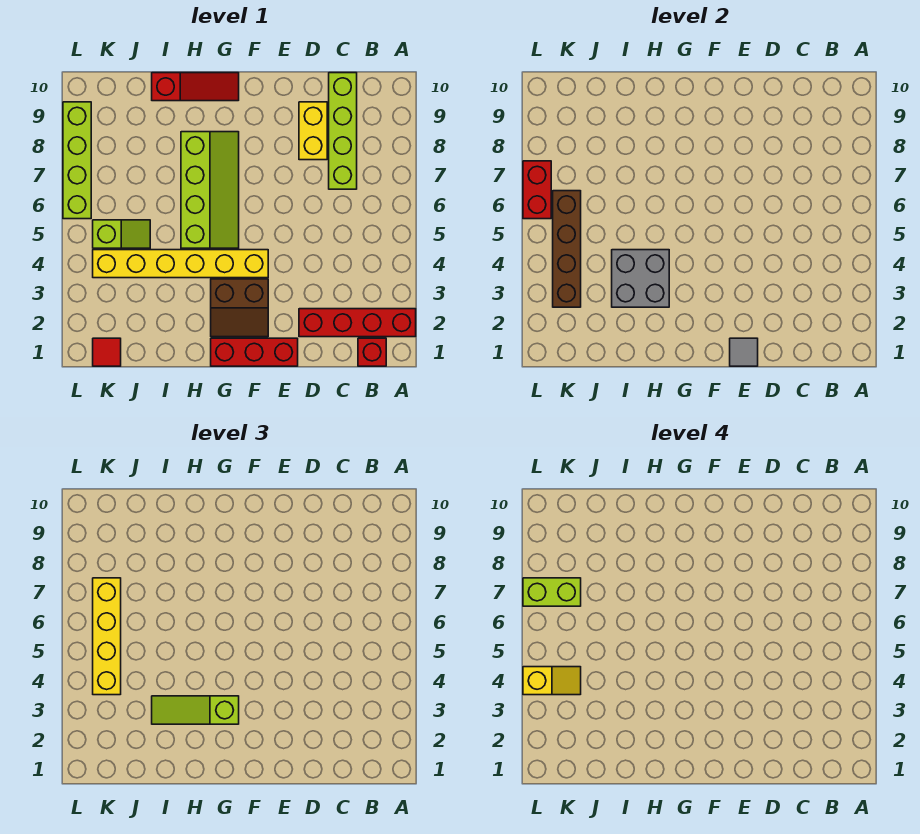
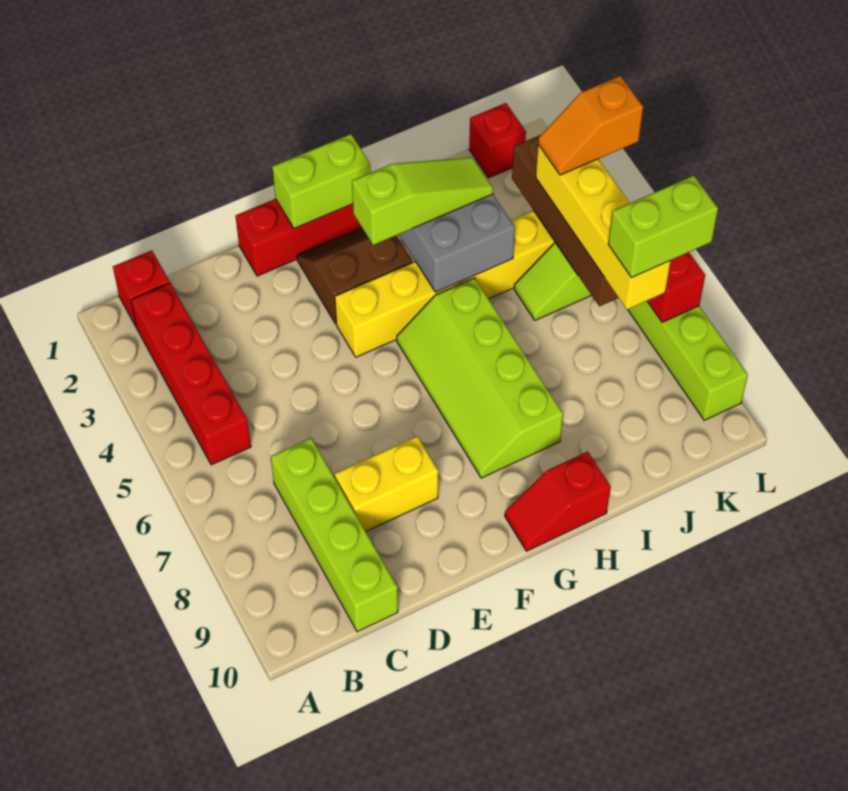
red brick A2:D2 level 1 -> red brick B2:B5 level 1
yellow brick D8:D9 level 1 -> yellow brick D8:E8 level 1
grey tile E1 level 2 -> none
none -> lime brick F1:G1 level 2
red slope G10:I10 level 1 top I -> red slope G10:H10 level 1 top H
red tile K1 level 1 -> red brick K1 level 1
yellow slope K4:L4 level 4 top L -> orange slope K4:L4 level 4 top L

